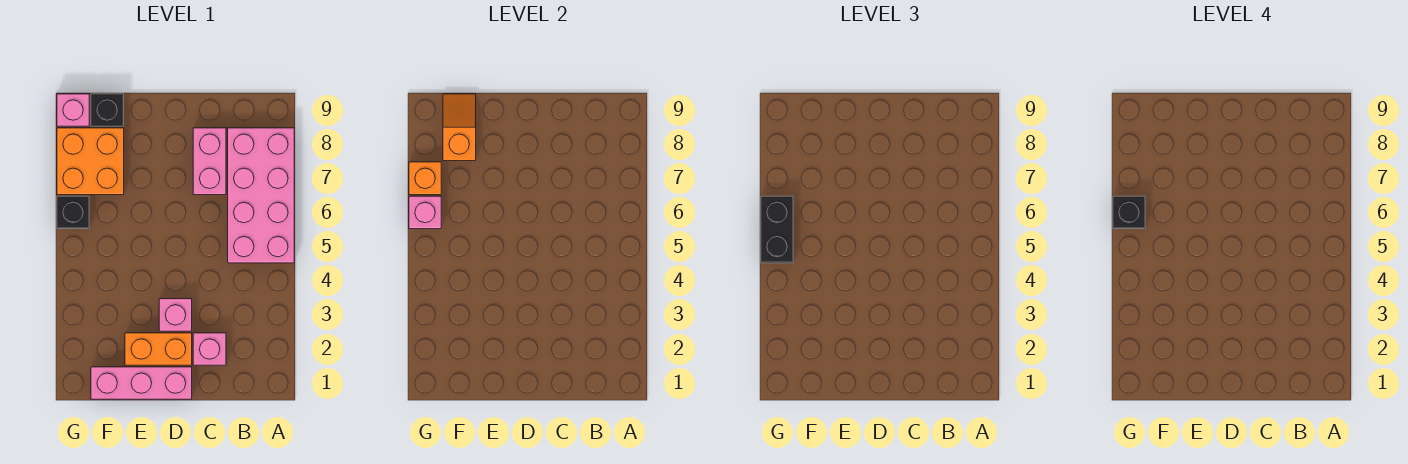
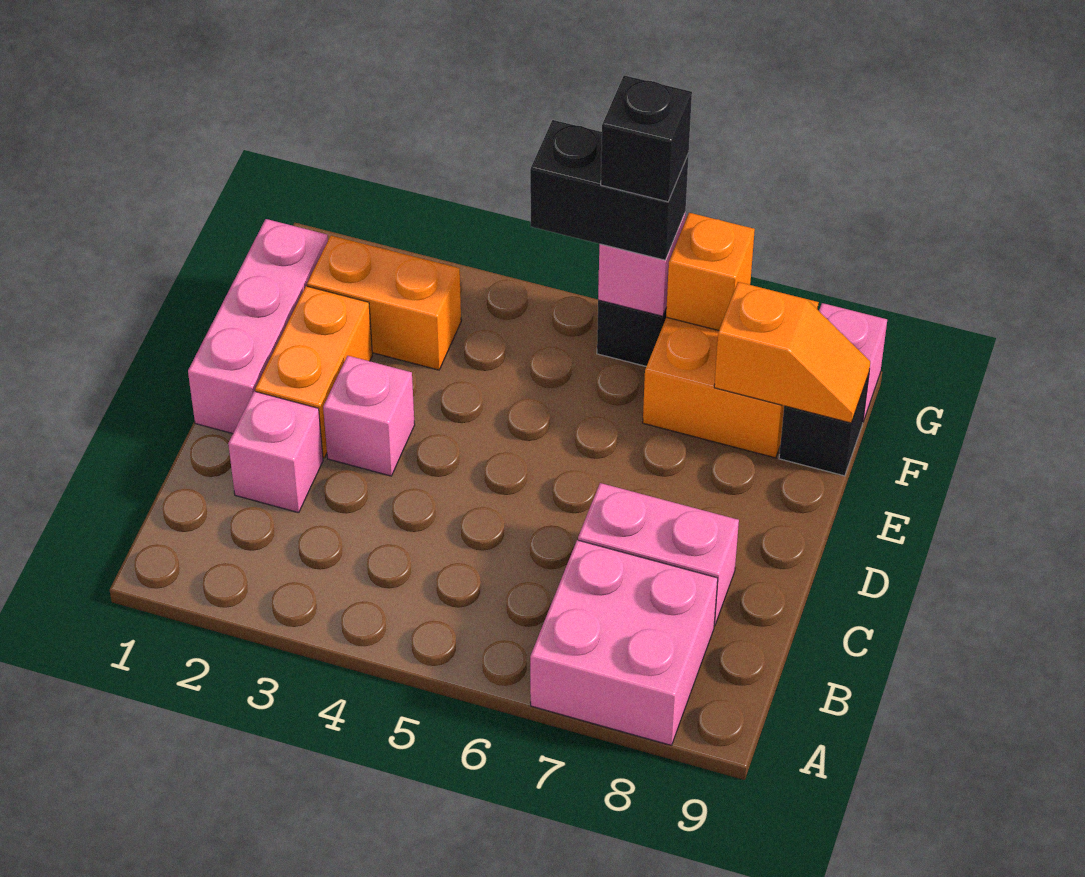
pink brick A5:B8 level 1 -> pink brick A7:B8 level 1
none -> orange brick F2:F3 level 1

